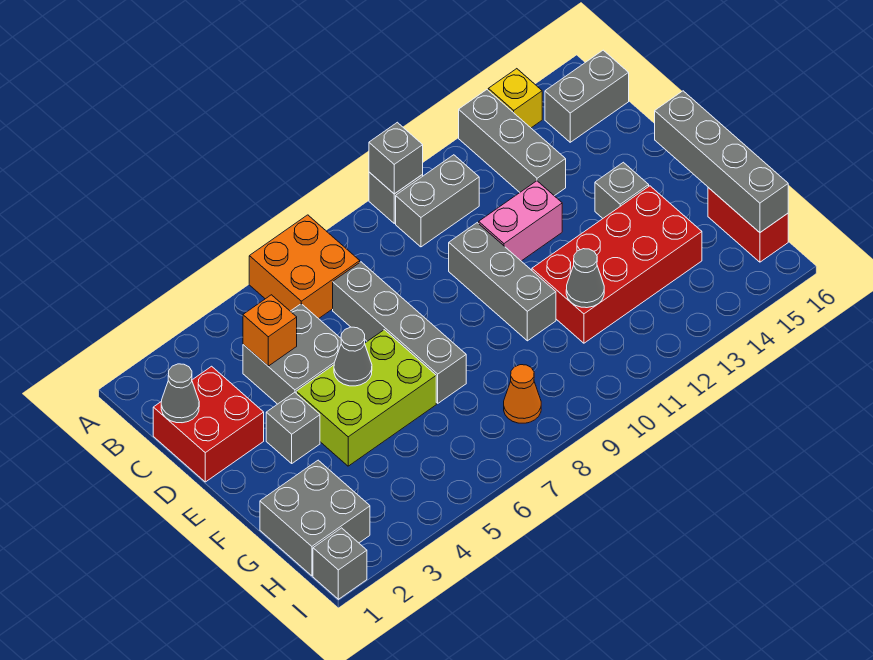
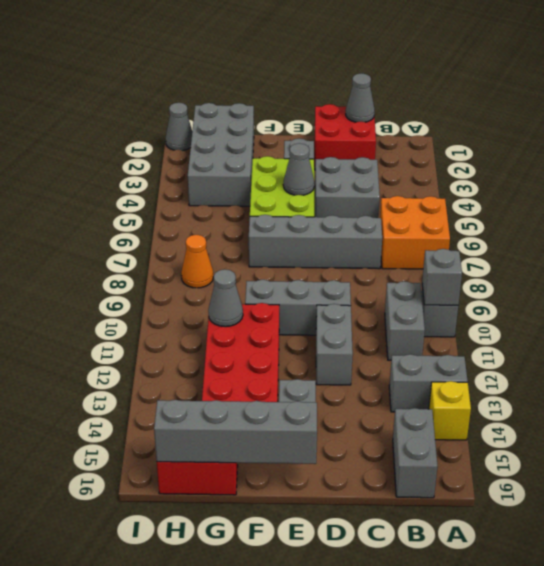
grey brick A13:C13 level 1 -> grey brick A13:B13 level 1
orange brick C4 level 2 -> none
pink brick D11:D12 level 1 -> grey brick D11:D12 level 1
grey brick G1:H2 level 1 -> grey brick G1:H4 level 1
grey brick I1 level 1 -> grey cone I1 level 1

